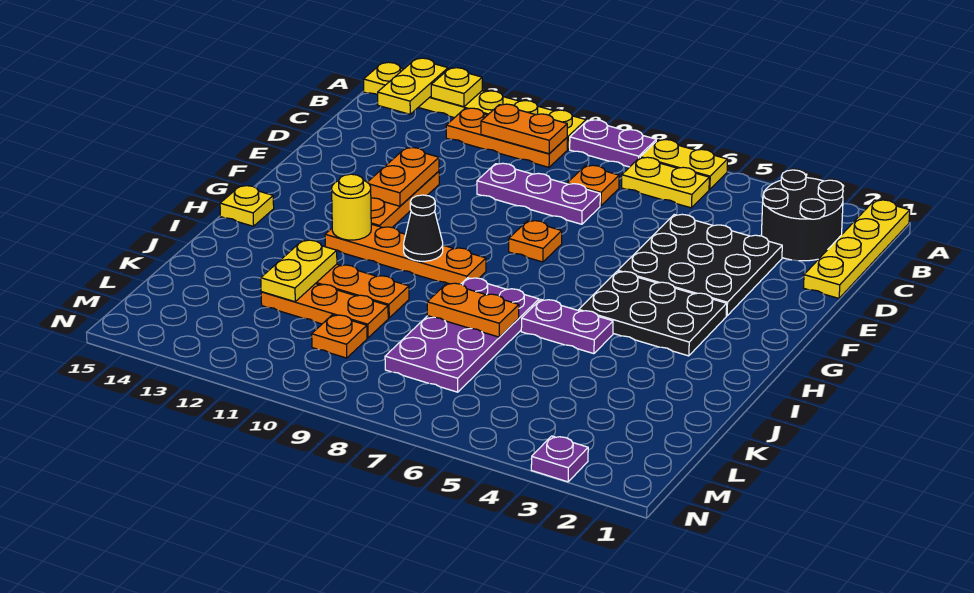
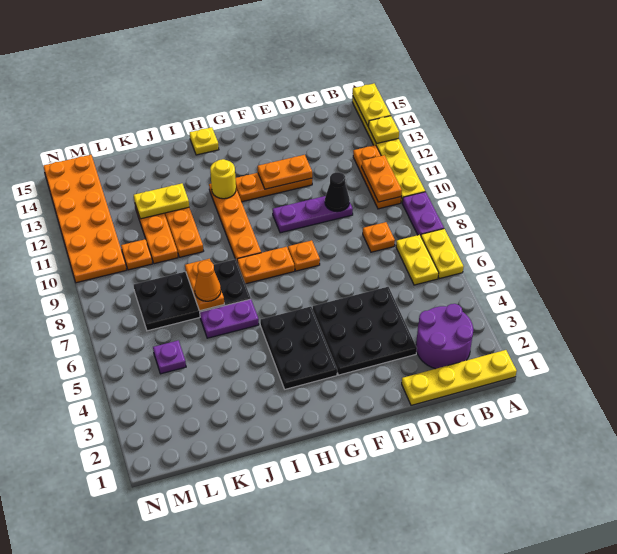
yellow plate A14:B14 level 2 -> yellow plate A14:A15 level 2
black round brick B2:C3 level 1 -> purple round brick B2:C3 level 1
purple plate D8:D10 level 1 -> purple plate D10:F10 level 1
none -> orange plate G8:H8 level 1
black cone H10 level 2 -> black cone D10 level 2
purple plate I5:I6 level 1 -> purple plate I6:J6 level 1
purple plate I7:L8 level 1 -> black plate I7:L8 level 1
none -> orange cone J7 level 3
none -> orange plate M10:N15 level 1
purple plate N3 level 1 -> purple plate L5 level 1

